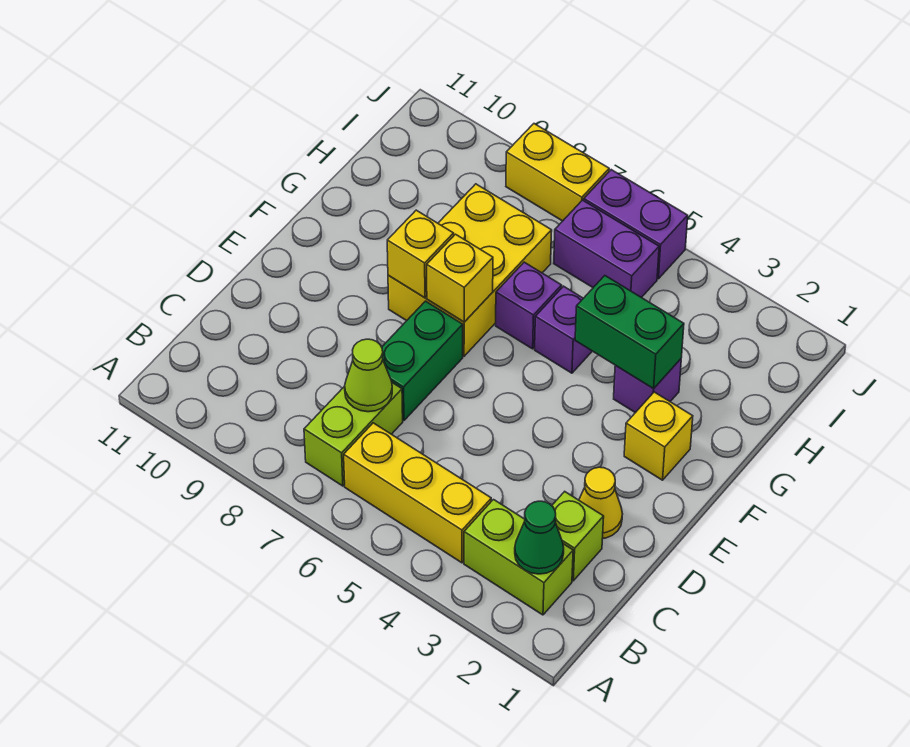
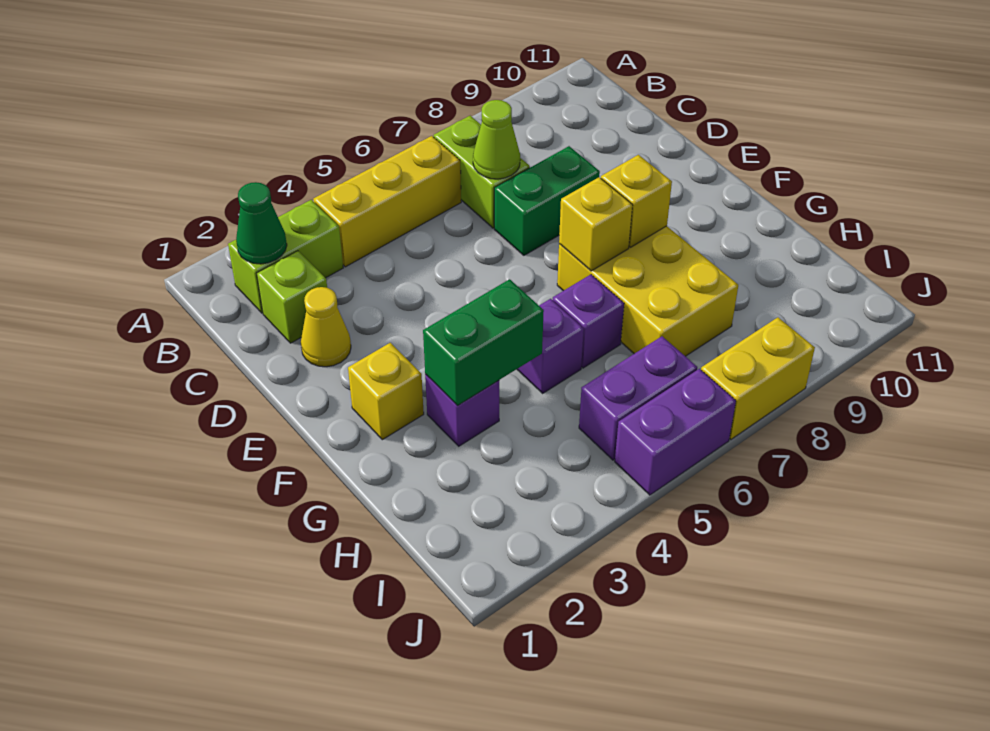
green brick D7:E7 level 1 -> green brick D7:D8 level 1

